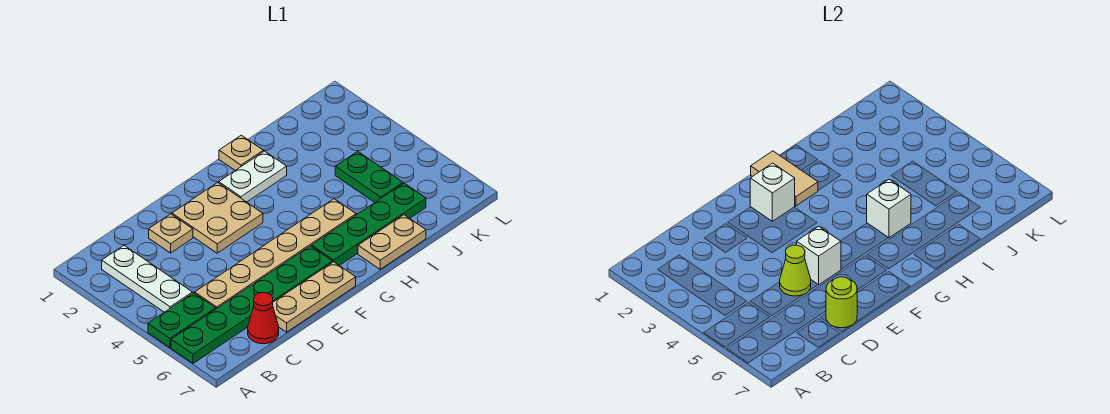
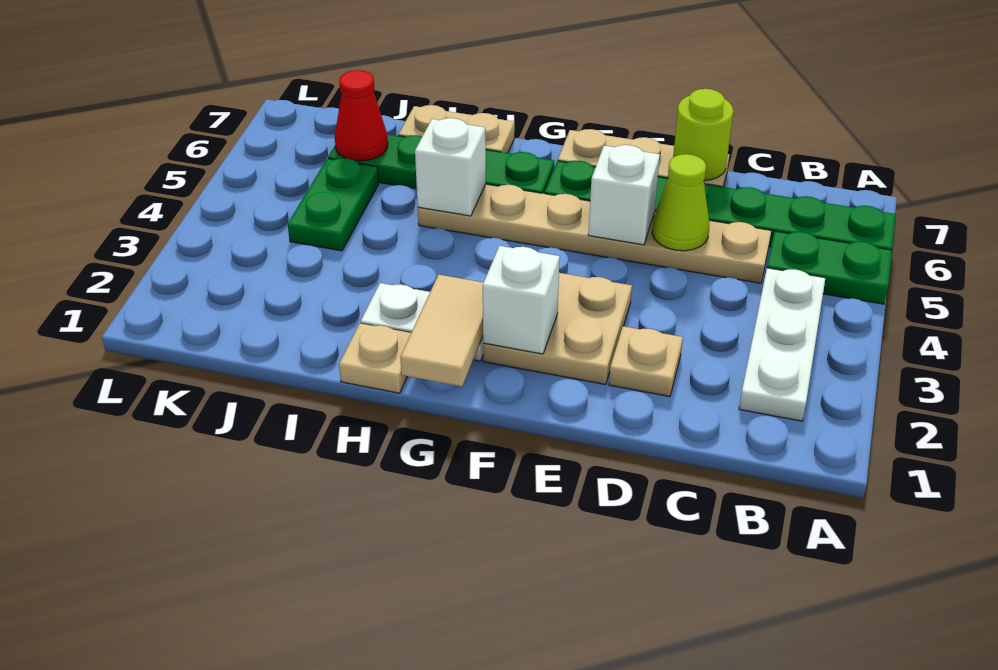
red cone C7 level 1 -> red cone J6 level 2

